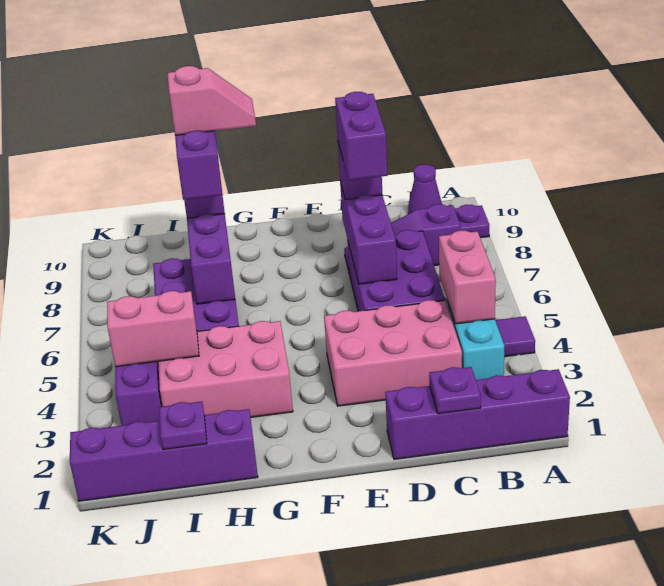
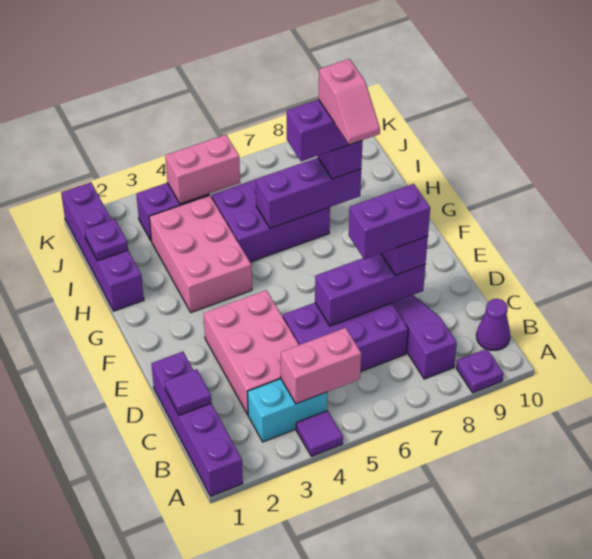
purple plate C1 level 2 -> purple tile C1 level 2
pink brick I4:J4 level 2 -> pink brick J4:J5 level 2

